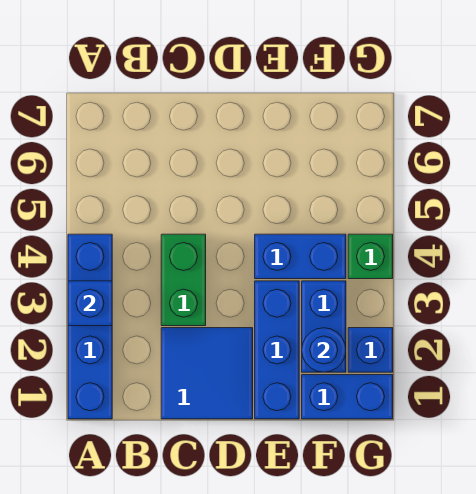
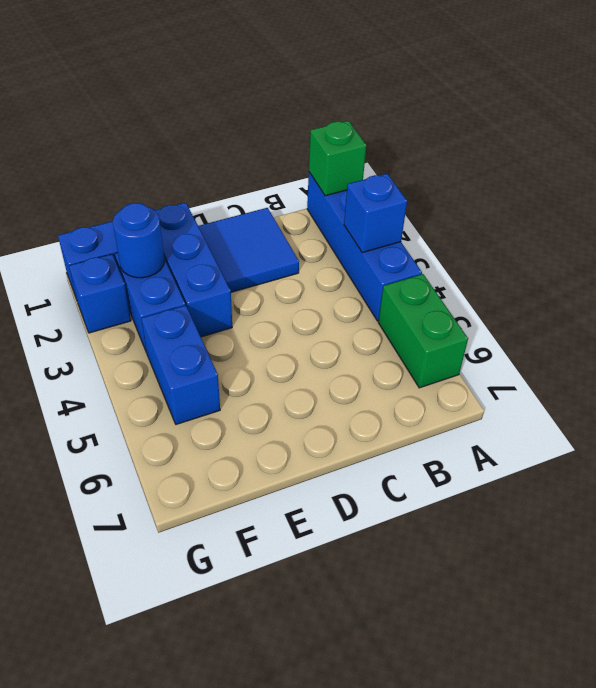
green brick C3:C4 level 1 -> green brick A5:A6 level 1
blue brick E4:F4 level 1 -> blue brick F4:F5 level 1
green brick G4 level 1 -> green brick A1 level 2

